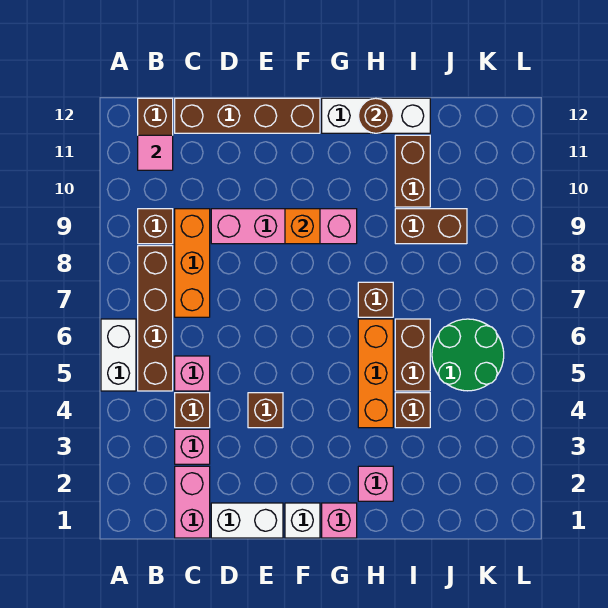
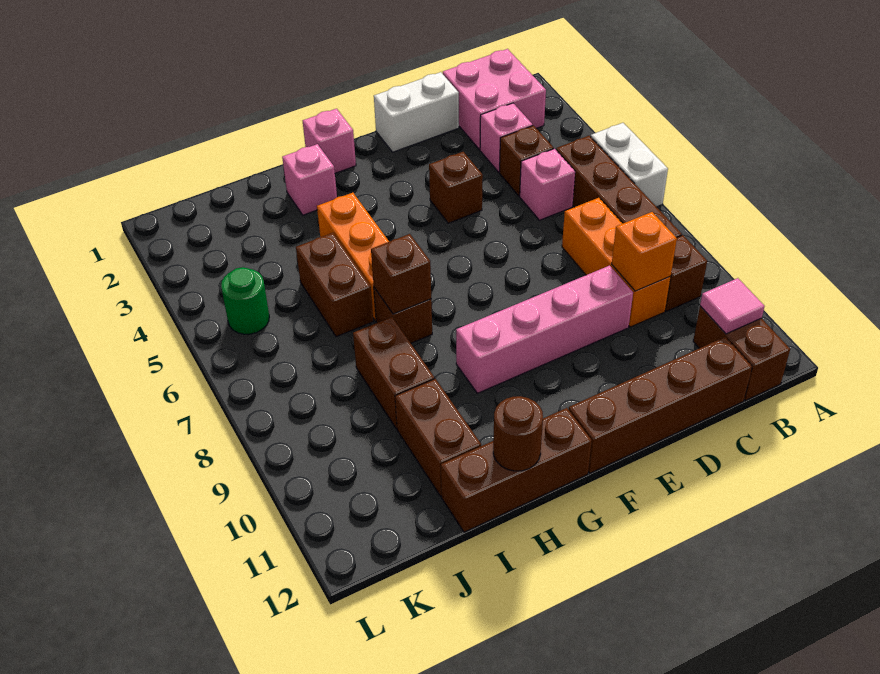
pink brick C1:C2 level 1 -> pink brick B1:C2 level 1
white brick F1 level 1 -> none
orange brick F9 level 2 -> orange brick C9 level 2
white brick G12:I12 level 1 -> brown brick G12:I12 level 1
brown brick I4 level 1 -> brown brick H7 level 2
brown brick I9:J9 level 1 -> brown brick I8:I9 level 1
green round brick J5:K6 level 1 -> green round brick K5 level 1

